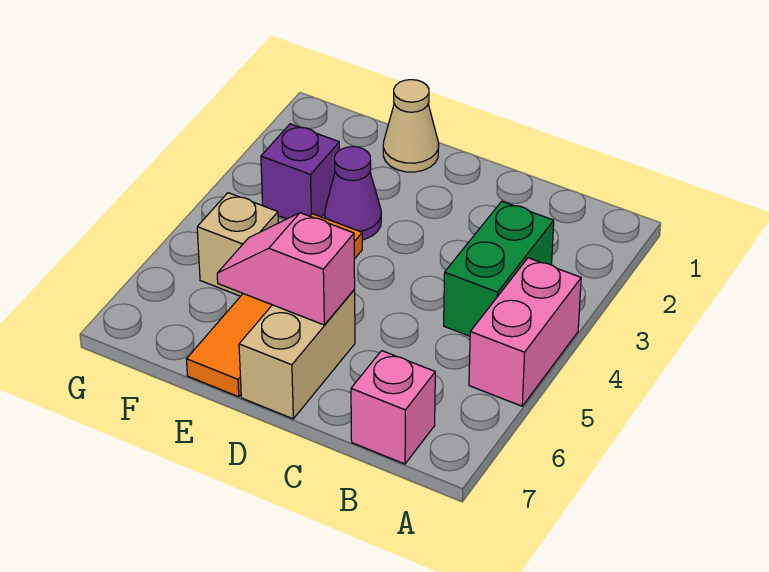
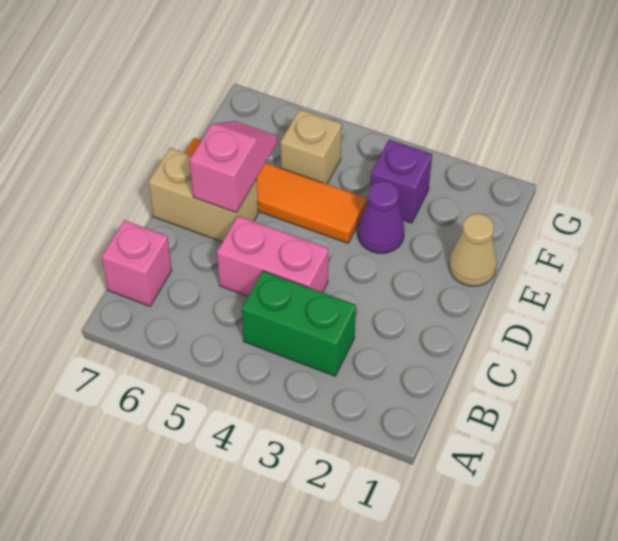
pink brick A4:A5 level 1 -> pink brick C4:C5 level 1

